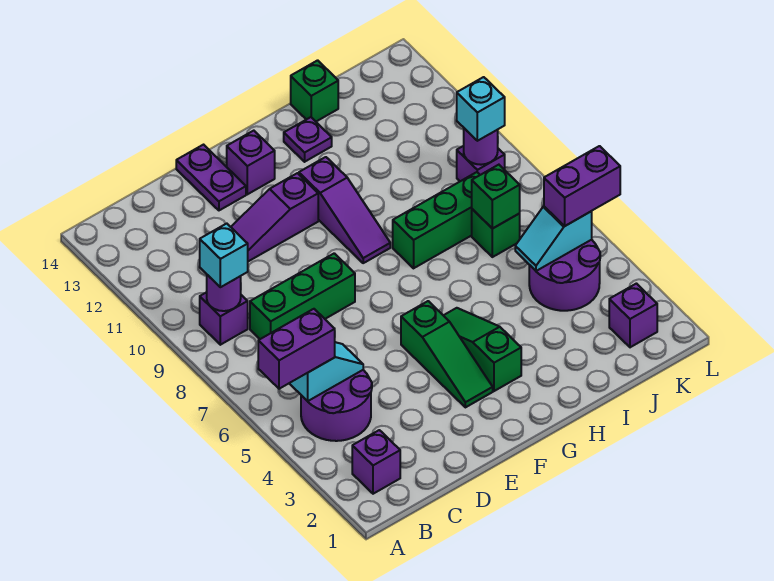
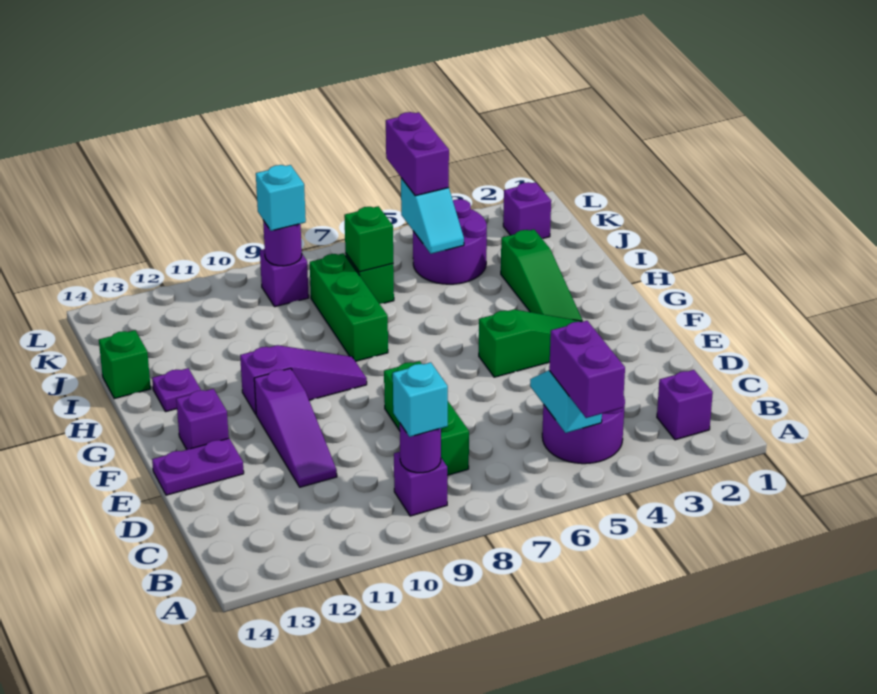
green slope G3:G5 level 1 top 3 -> green slope G3:I3 level 1 top I

